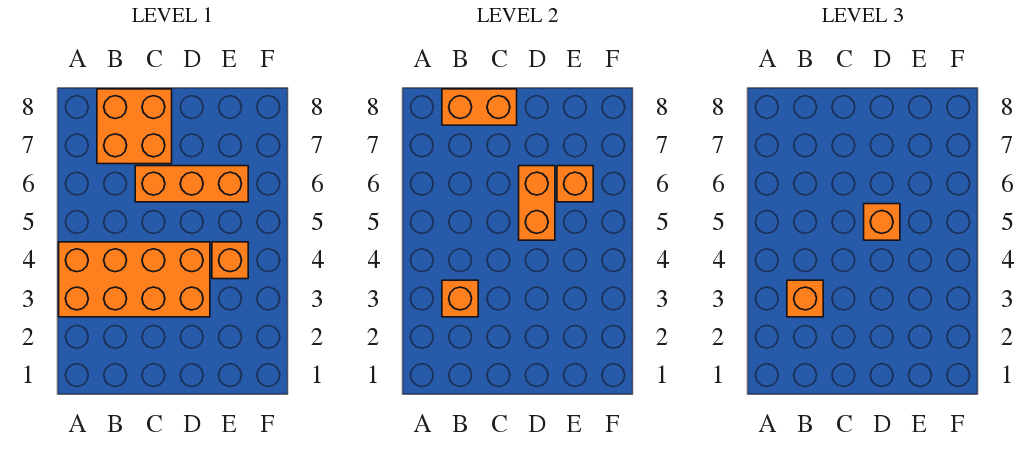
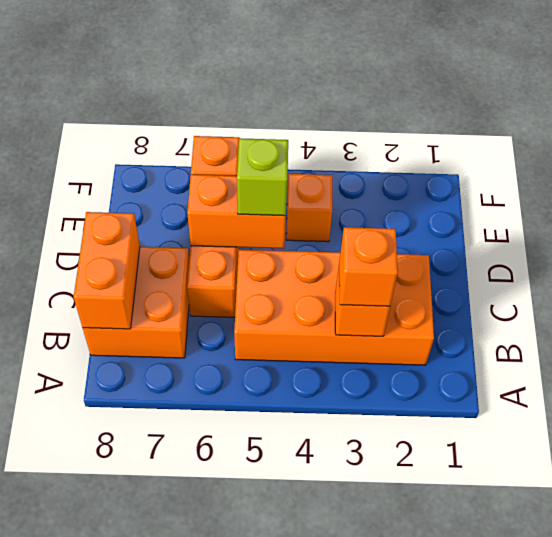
orange brick A3:D4 level 1 -> orange brick B2:C5 level 1
orange brick D5 level 3 -> lime brick D5 level 3

